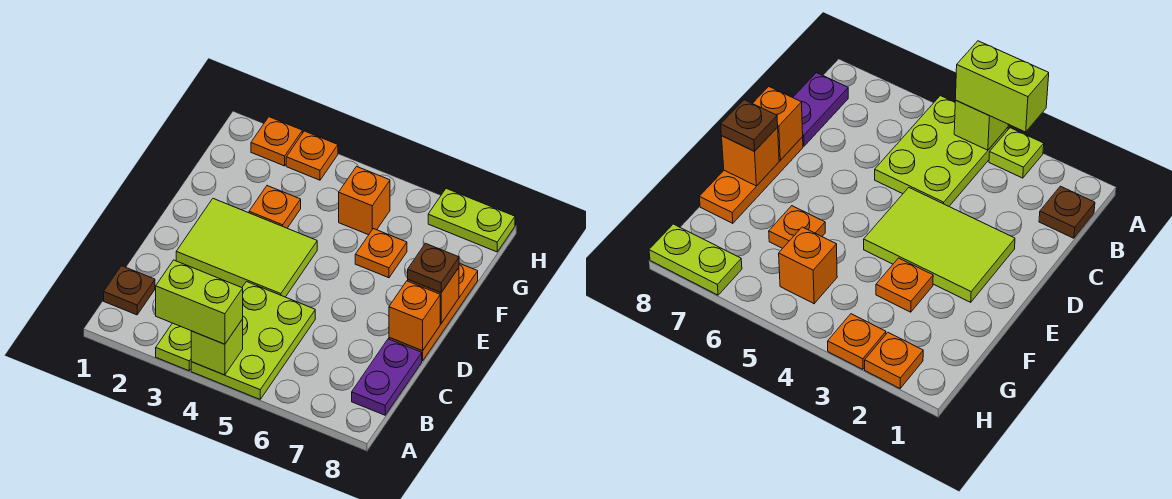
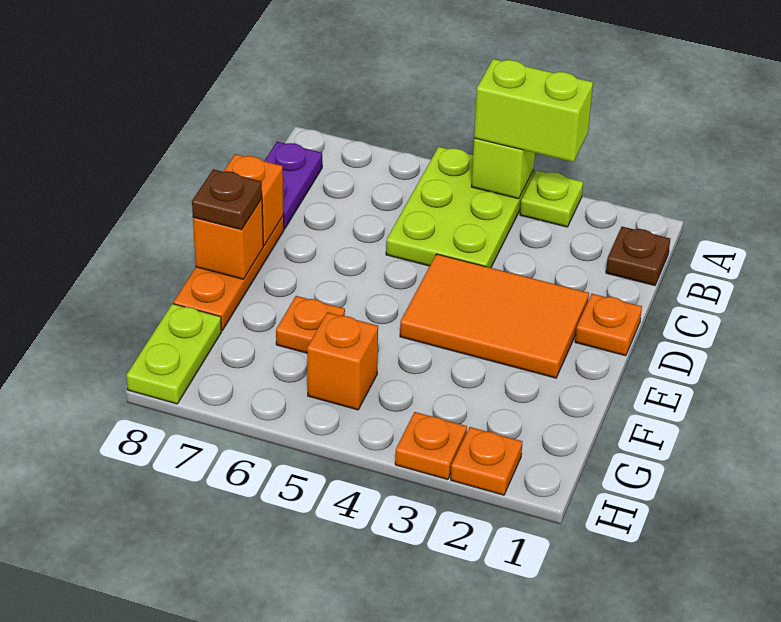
lime tile D2:E4 level 1 -> orange tile D2:E4 level 1
orange plate F3 level 1 -> orange plate D1 level 1
lime plate H7:H8 level 1 -> lime plate G8:H8 level 1

